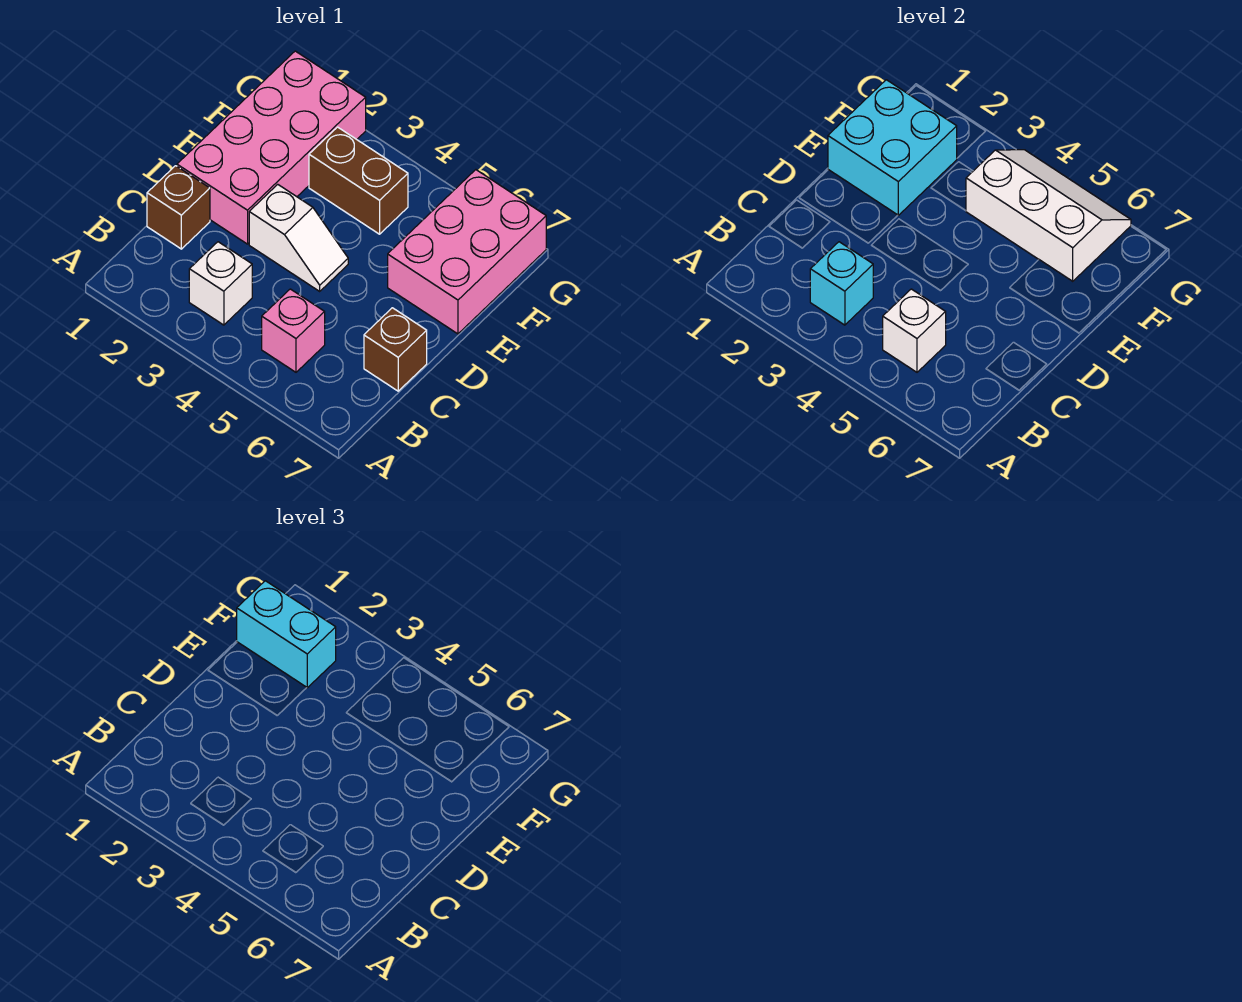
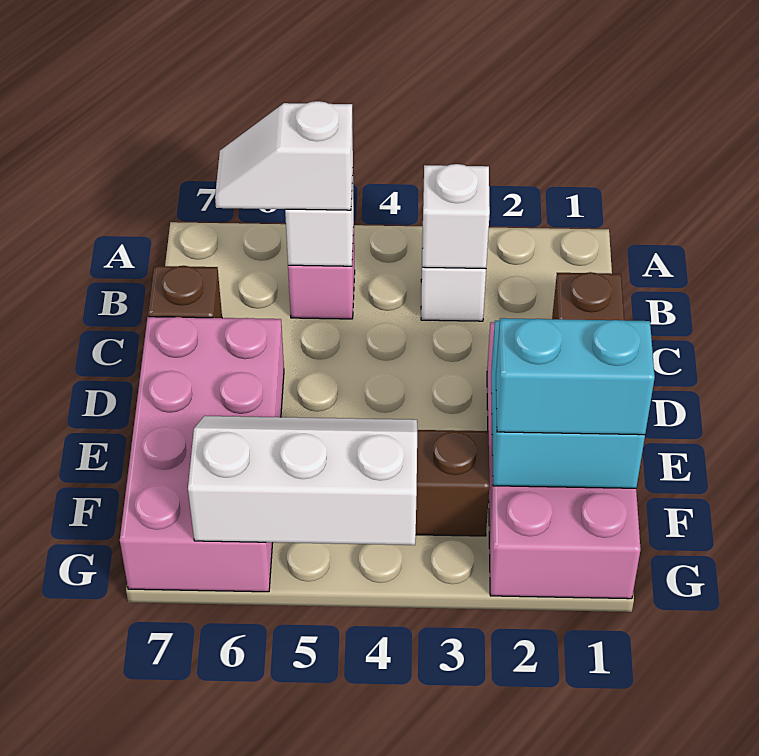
cyan brick B3 level 2 -> white brick B3 level 2
white slope D3:D4 level 1 top 3 -> white slope B5:B6 level 3 top 5
pink brick E6:G7 level 1 -> pink brick D6:G7 level 1
white slope F4:G6 level 2 top F -> white slope F4:G6 level 2 top G

